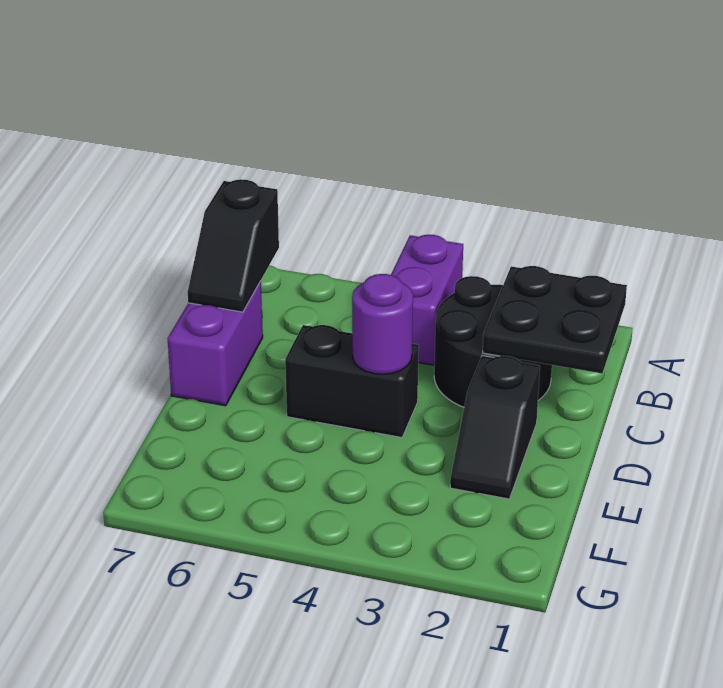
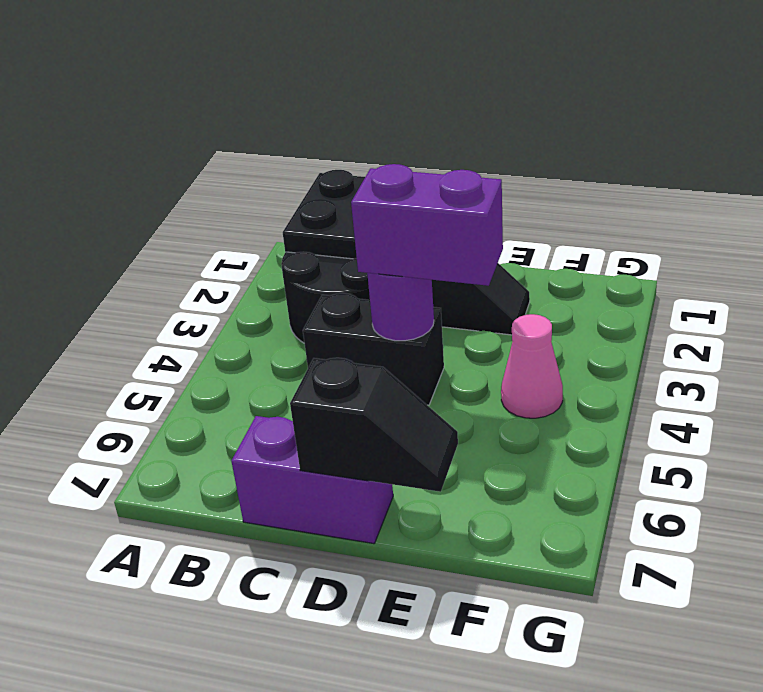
purple brick A4:B4 level 1 -> purple brick D4:E4 level 3
black slope B7:C7 level 2 top B -> black slope D7:E7 level 2 top D
black brick D4:D5 level 1 -> black brick C4:D4 level 1
none -> pink cone F4 level 1

